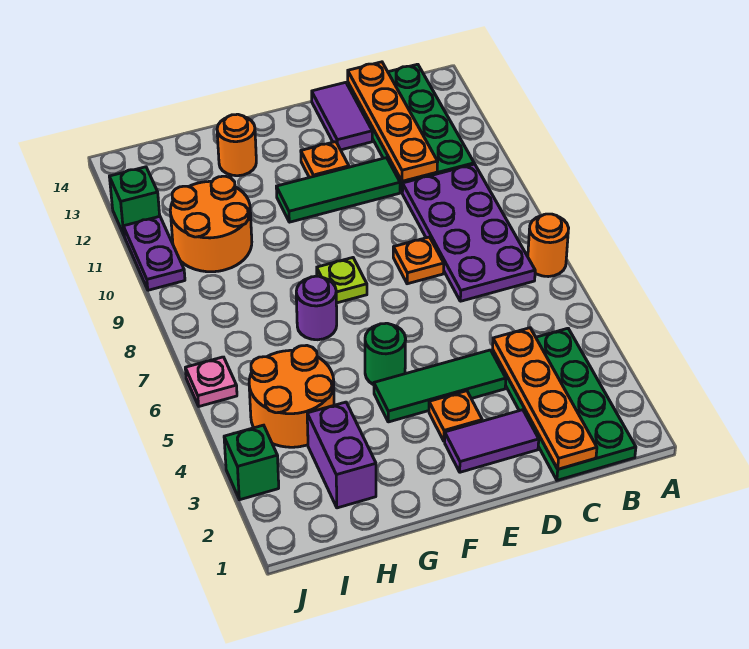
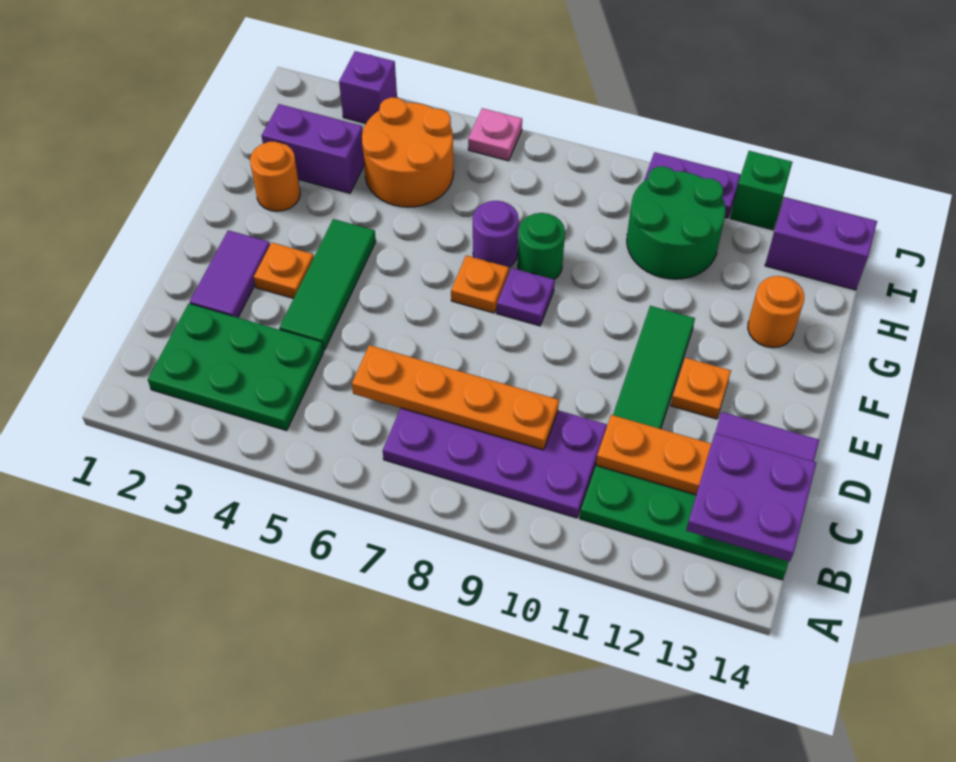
orange round brick A7 level 1 -> orange round brick G2 level 1
green plate B1:C4 level 1 -> green plate B2:C4 level 1
none -> purple plate B13:C14 level 3
orange plate C1:C4 level 2 -> orange plate C6:C9 level 2
orange plate D8 level 1 -> orange plate F7 level 1
green round brick F5 level 1 -> green round brick G8 level 1
lime plate F8 level 1 -> purple plate F8 level 1
orange round brick H10:I11 level 1 -> green round brick H10:I11 level 1
none -> purple brick I13:I14 level 1
green brick J3 level 1 -> purple brick J3 level 1

